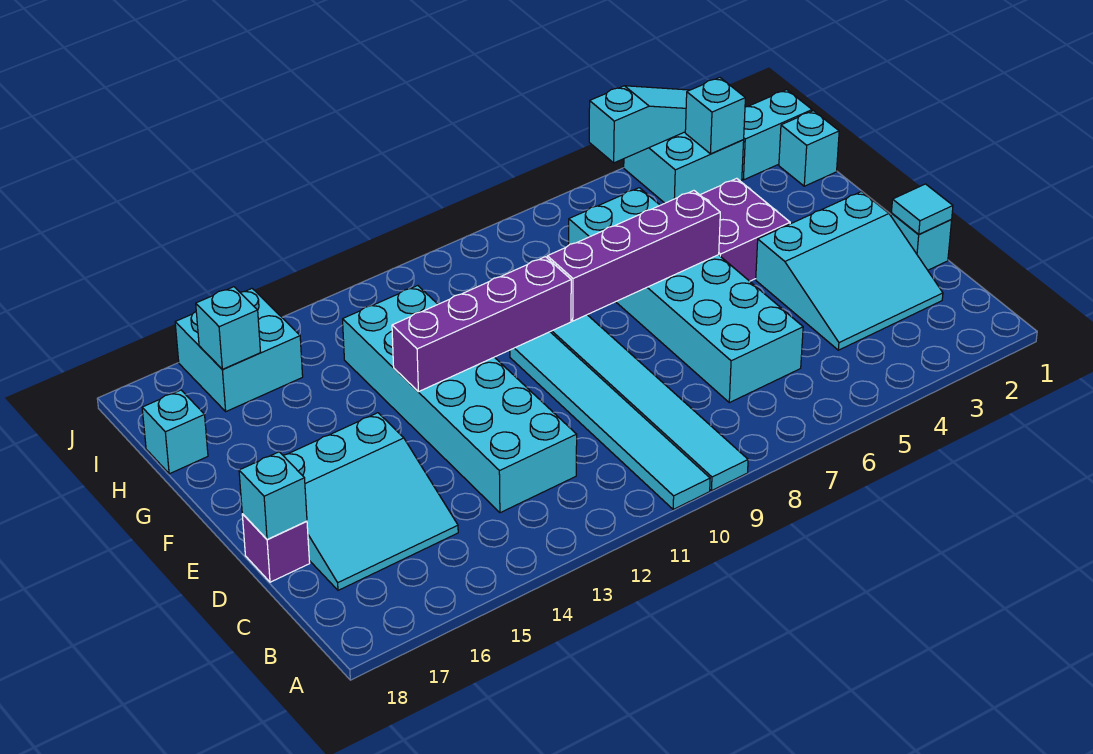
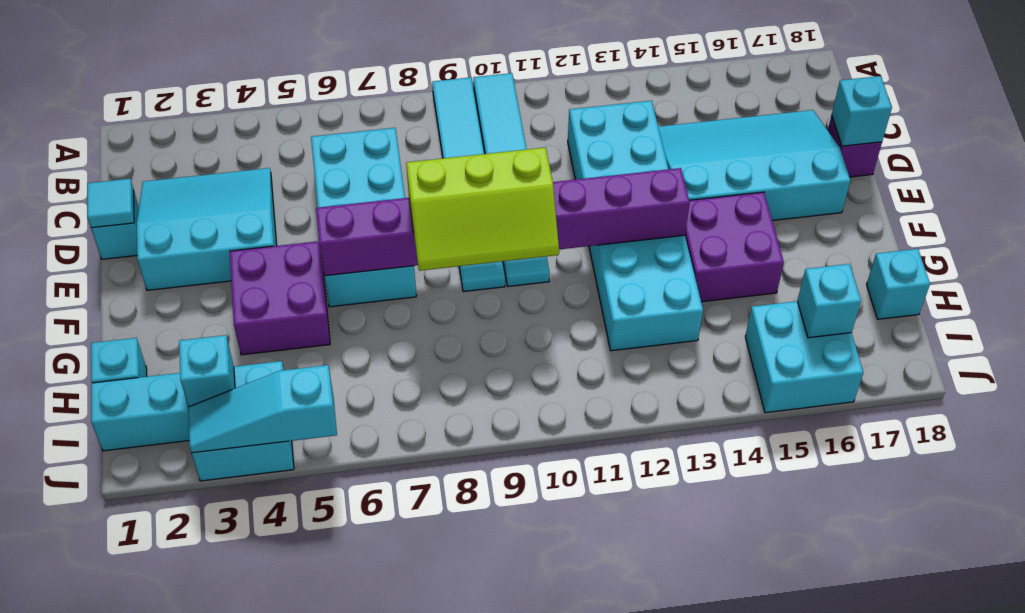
cyan brick C6:H7 level 1 -> cyan brick C6:F7 level 1
cyan slope C15:E17 level 1 top E -> cyan slope C14:E17 level 1 top E
none -> lime slope F8:G10 level 3 top F
none -> purple brick F14:G15 level 1

